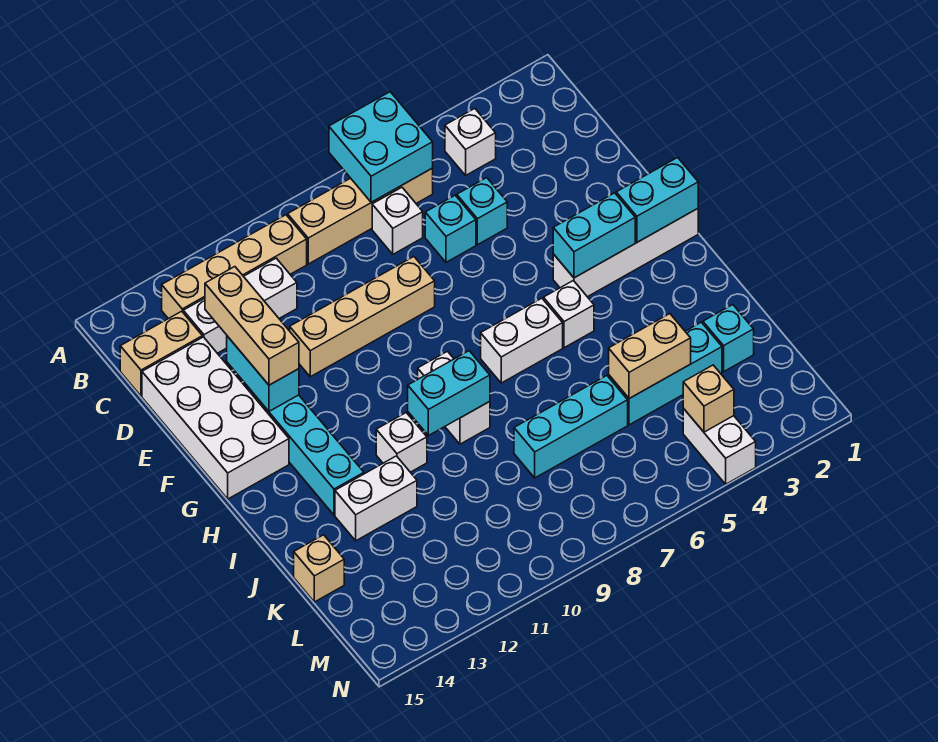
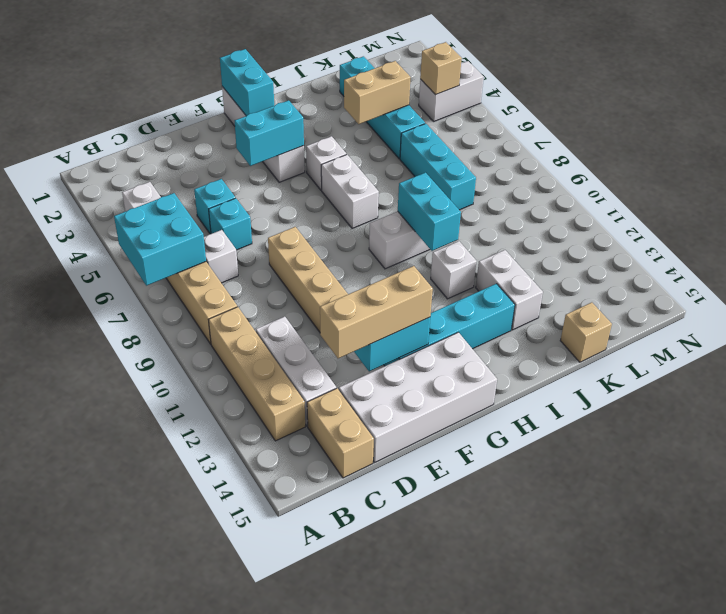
cyan brick G3:G4 level 2 -> cyan brick F4:G4 level 2
tan brick K4:K5 level 2 -> tan brick J4:K4 level 2

